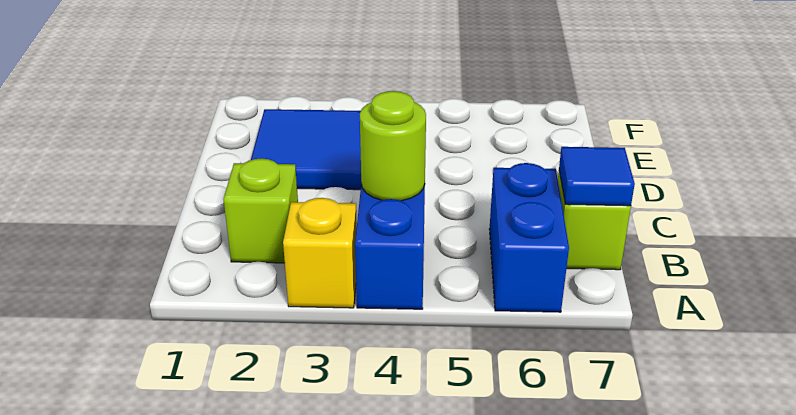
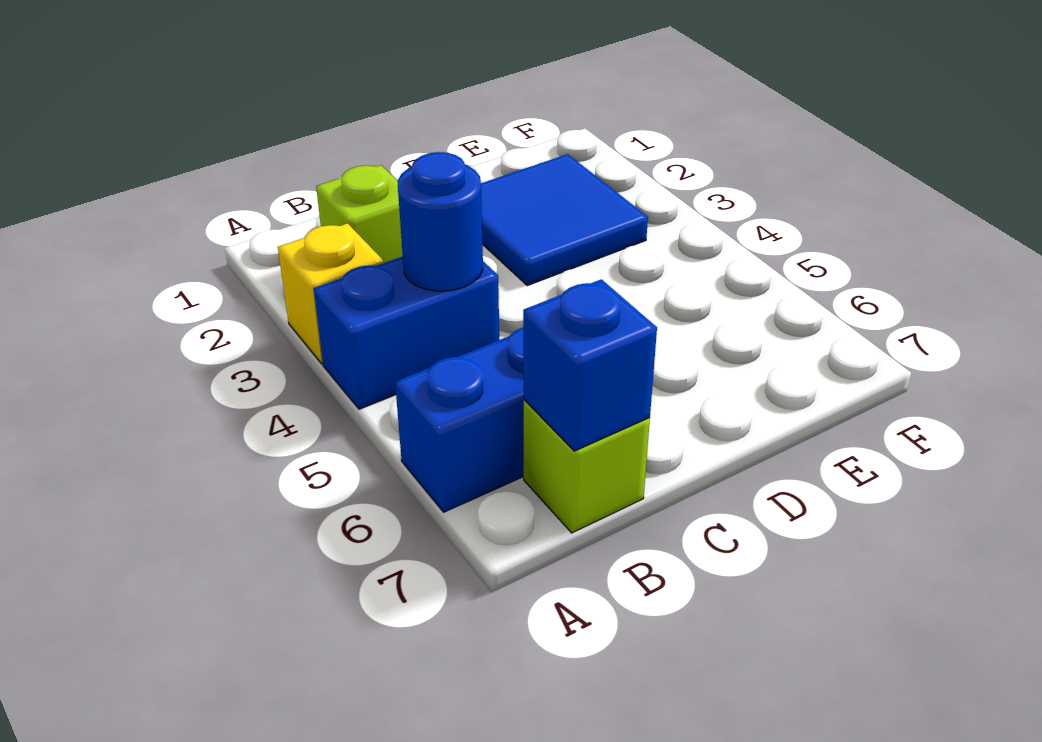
lime round brick B4 level 2 -> blue round brick B4 level 2
blue tile B7 level 2 -> blue brick B7 level 2

